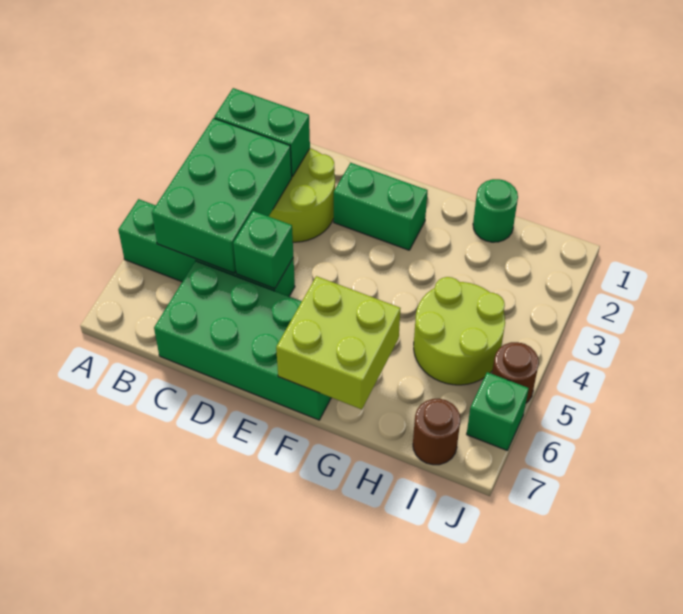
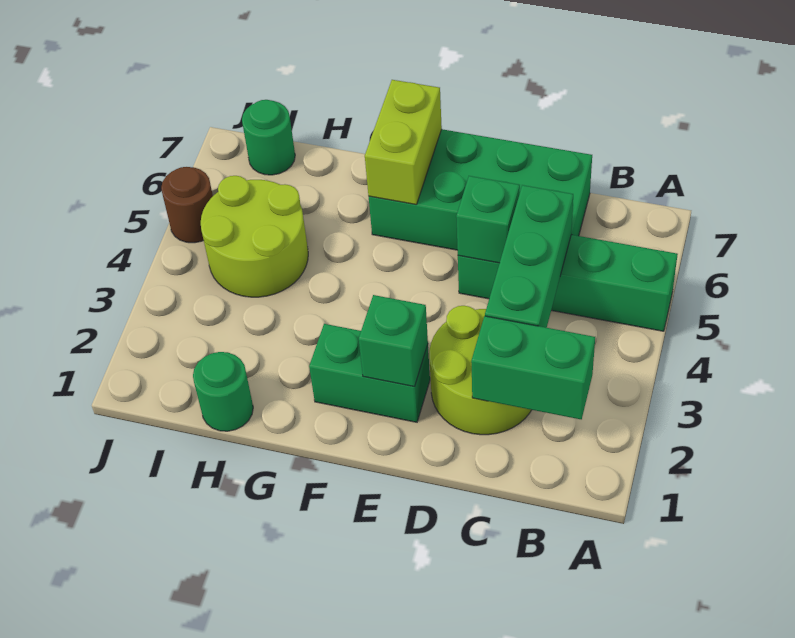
green brick B3:C5 level 2 -> green brick C3:C5 level 2
lime brick F6:G7 level 2 -> lime brick F6:F7 level 2
brown round brick I7 level 1 -> green round brick I7 level 1
green brick J6 level 1 -> green brick E2 level 2

